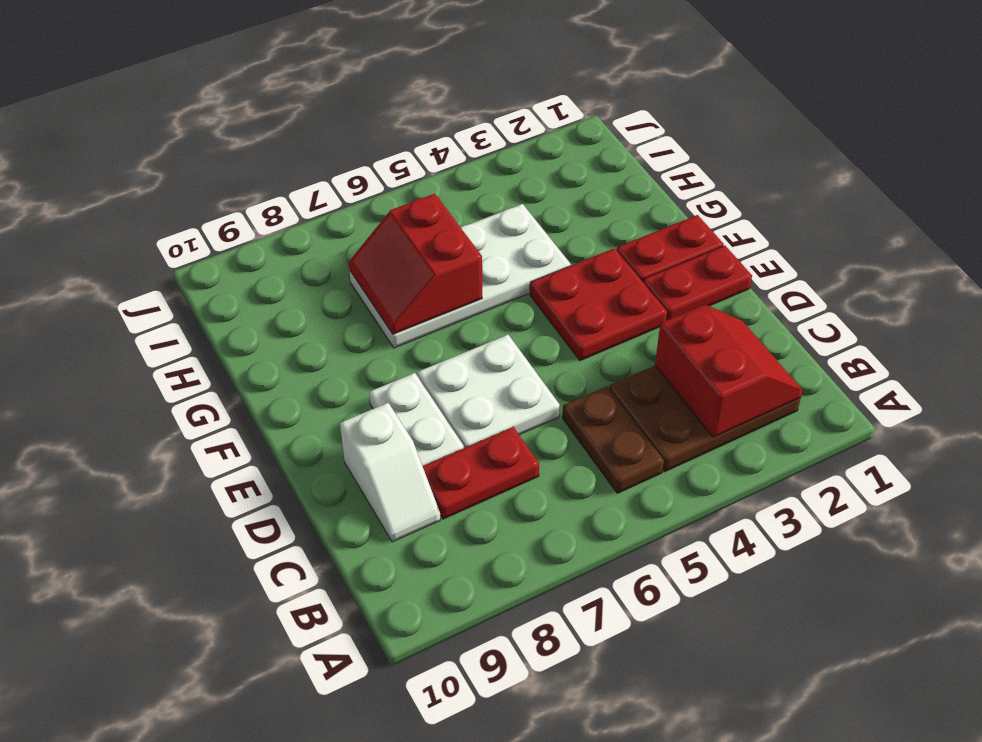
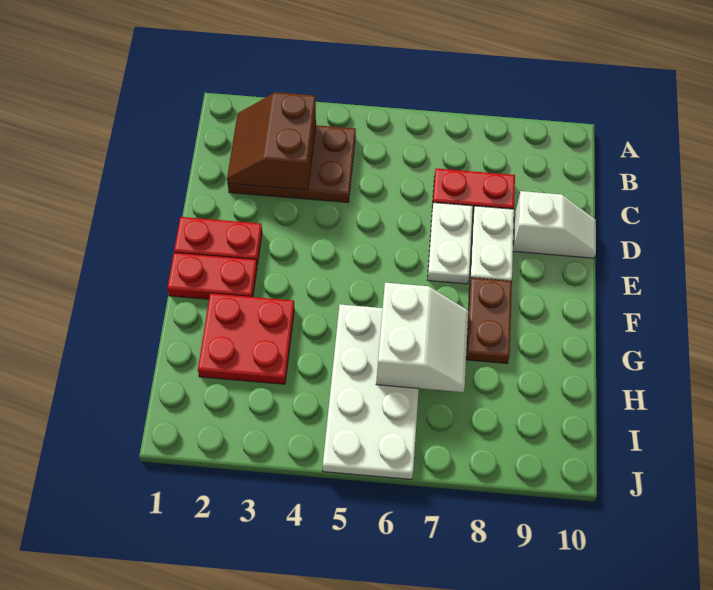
red slope B2:C3 level 2 top 3 -> brown slope B2:C3 level 2 top 3
brown plate B5:C5 level 1 -> brown plate F8:G8 level 1
white slope C9:D9 level 1 top D -> white slope D9:D10 level 1 top 9
white plate D6:E7 level 1 -> white plate D7:E7 level 1
red plate E3:F4 level 1 -> red plate G2:H3 level 1
white plate G4:H7 level 1 -> white plate G5:J6 level 1
red slope G6:H7 level 2 top 6 -> white slope G6:H7 level 2 top 6

